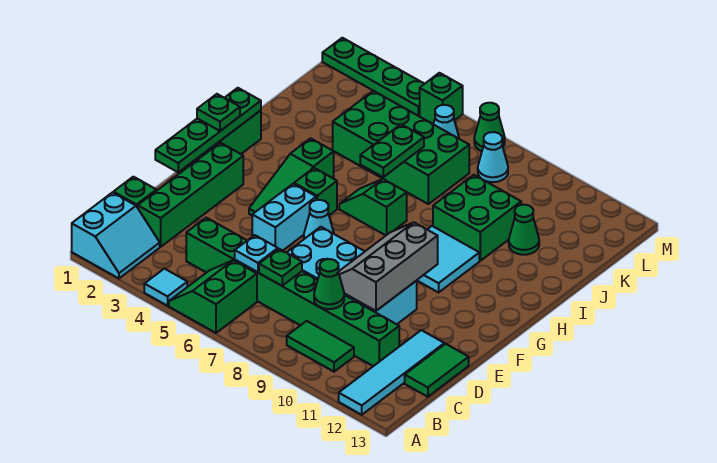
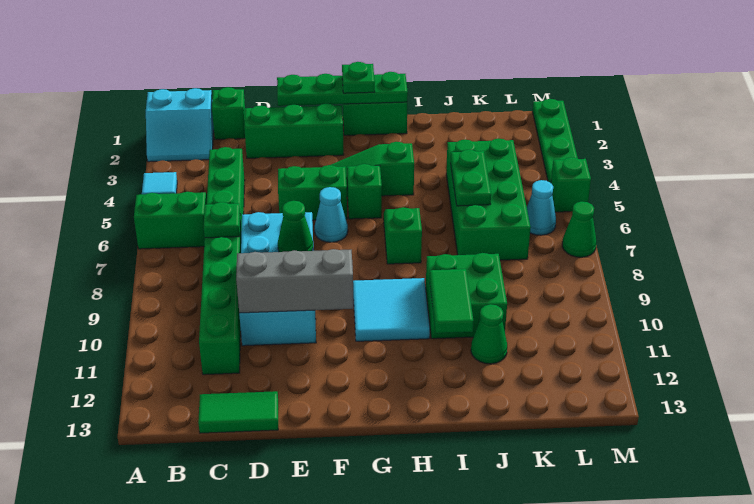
cyan tile A12:D12 level 1 -> none
green tile B9:B10 level 1 -> green tile I10:I11 level 2
green brick C2:F2 level 1 -> green brick D2:F2 level 1
cyan plate C6 level 2 -> none
green cone C9 level 2 -> green cone E8 level 2
cyan brick E5:F5 level 1 -> green brick E5:F5 level 1
green plate I6:J6 level 2 -> green plate J5:J6 level 2
cyan cone L8 level 1 -> none

